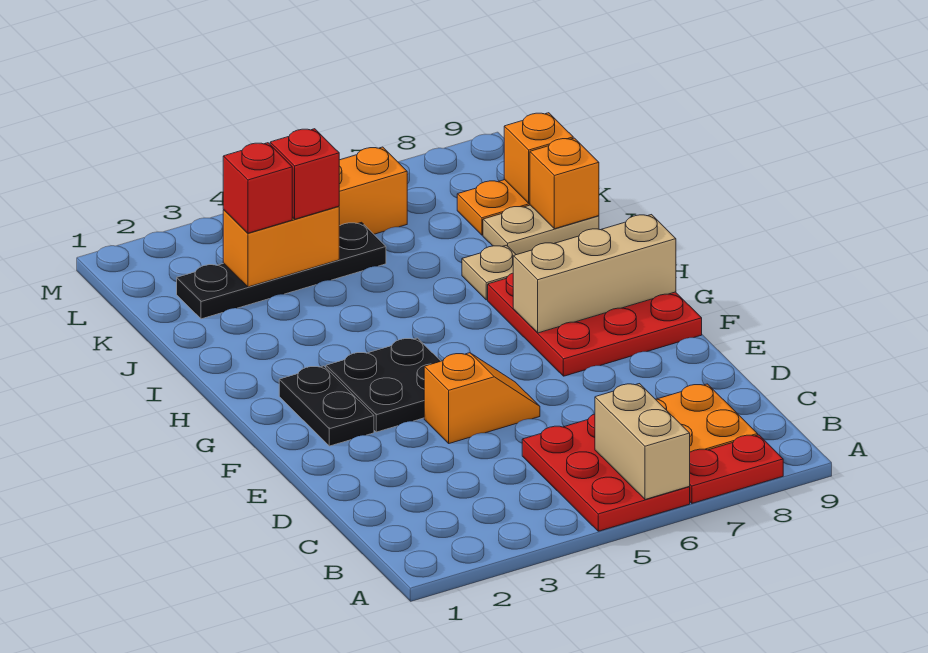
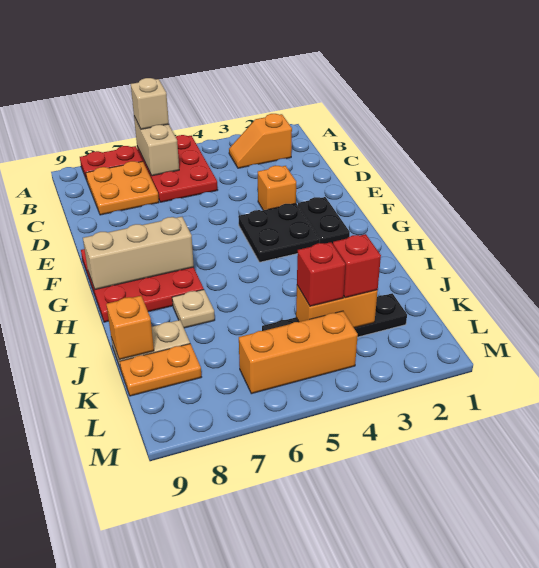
none -> tan brick A6 level 3
orange slope E4:E5 level 1 top 4 -> orange slope B2:B3 level 1 top 2
orange brick K9 level 2 -> orange brick E3 level 1

